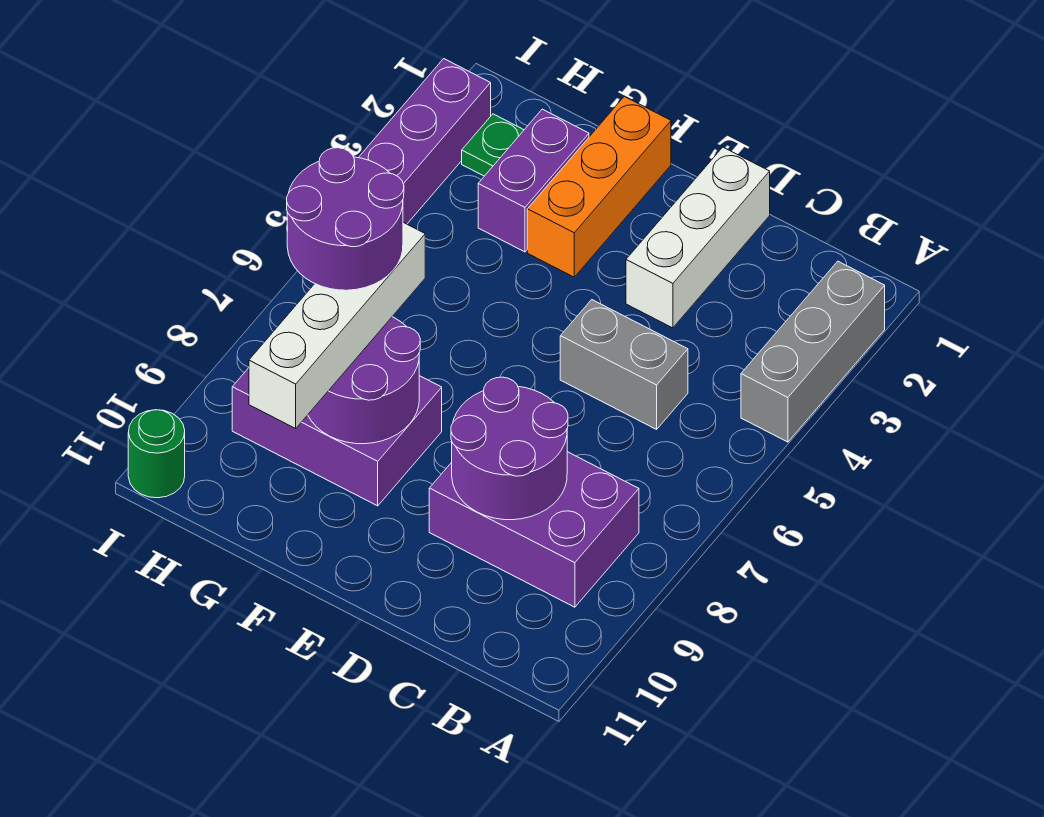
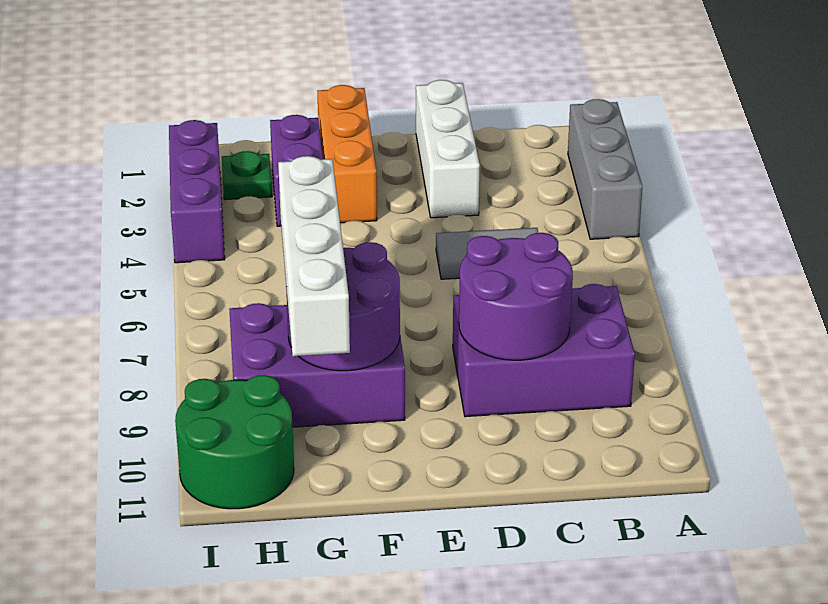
grey brick C5:D5 level 1 -> grey tile C5:D5 level 1
purple round brick G7:H8 level 4 -> none
green round brick I11 level 1 -> green round brick H10:I11 level 1

